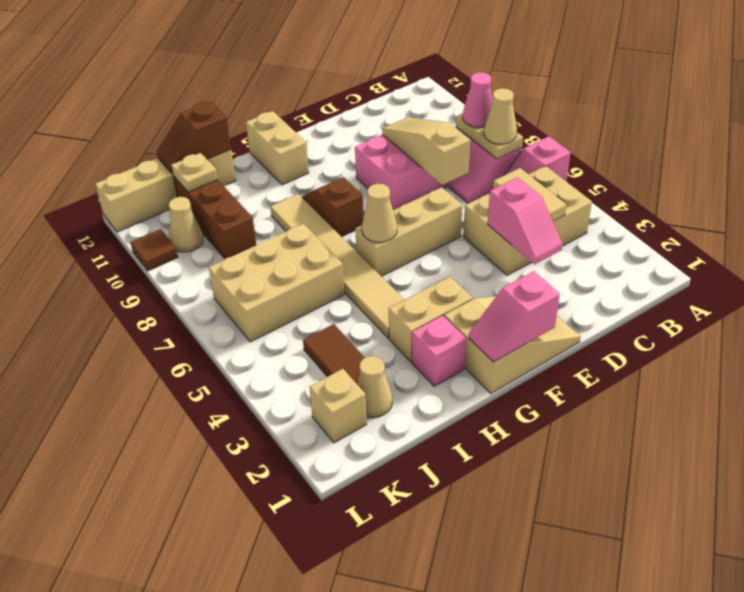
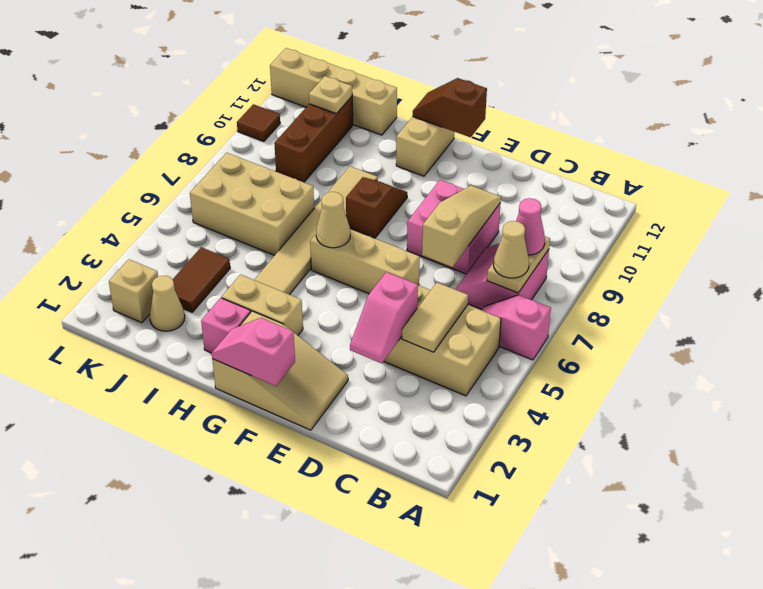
brown slope I12:J12 level 2 top I -> brown slope F12:G12 level 2 top F
tan cone K10 level 1 -> none

